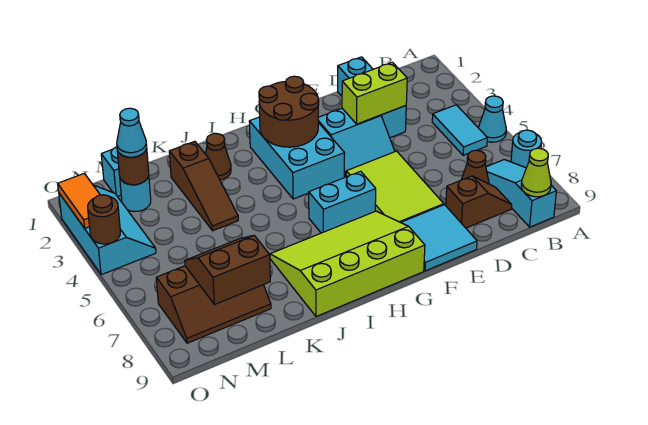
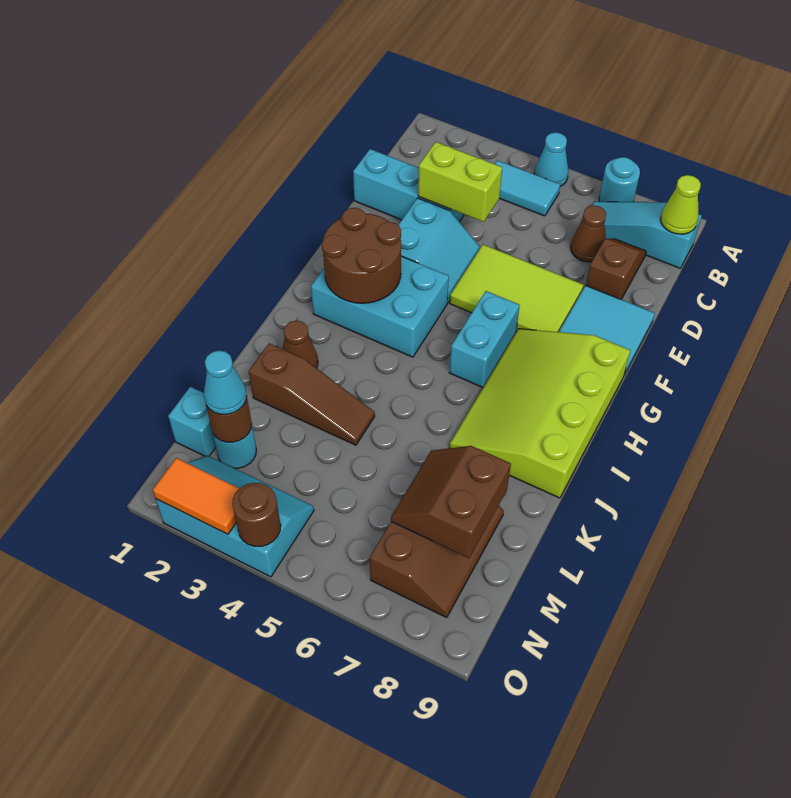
lime brick D3:E3 level 2 -> lime brick D3:D4 level 2

